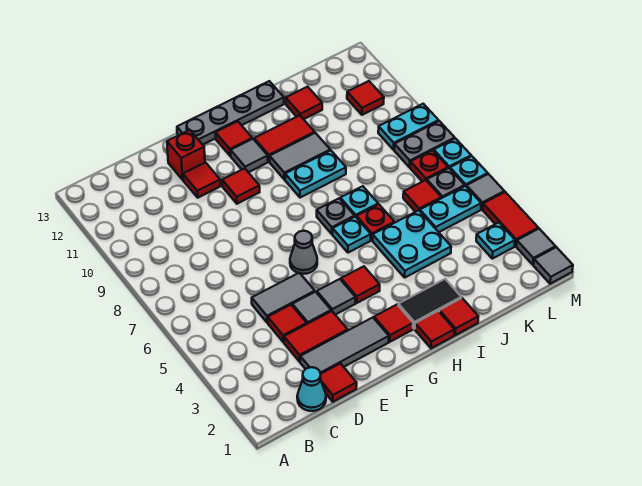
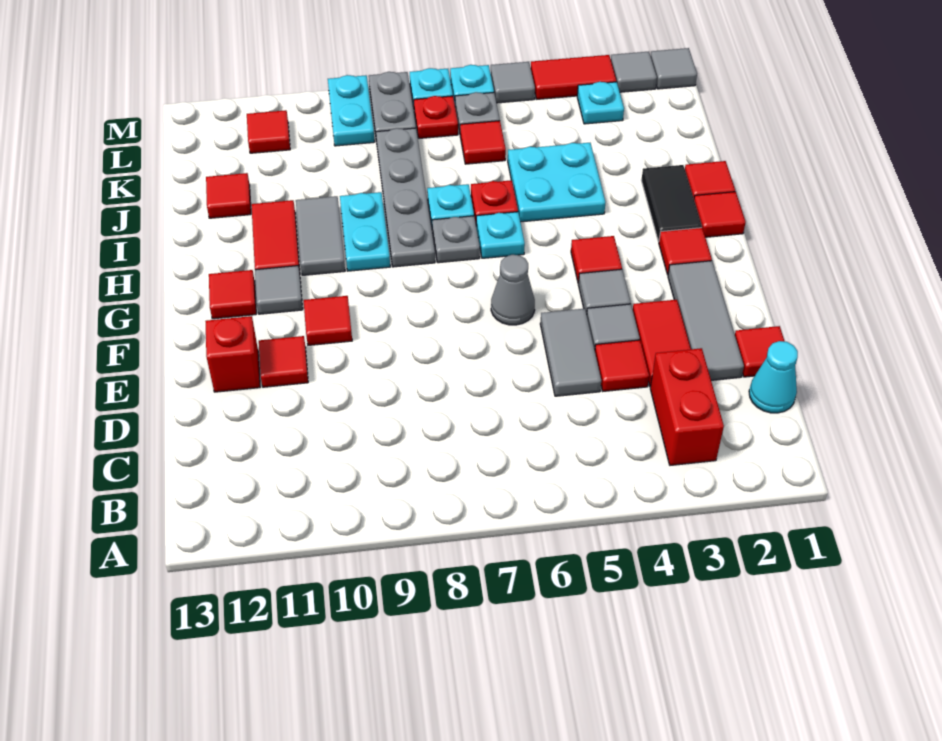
none -> red brick B3:C3 level 1
grey plate F13:I13 level 1 -> grey plate H8:K8 level 1
cyan plate K5:L5 level 1 -> none

